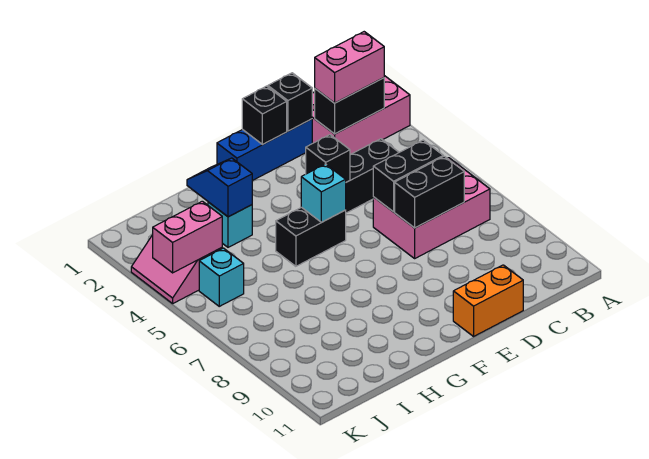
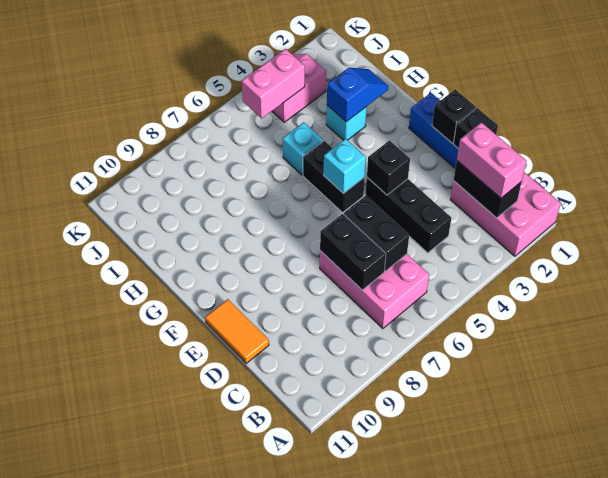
orange brick D11:E11 level 1 -> orange tile D11:E11 level 1
pink brick J4:K4 level 2 -> pink brick J4:J5 level 2
cyan brick J5 level 1 -> cyan brick H5 level 1

